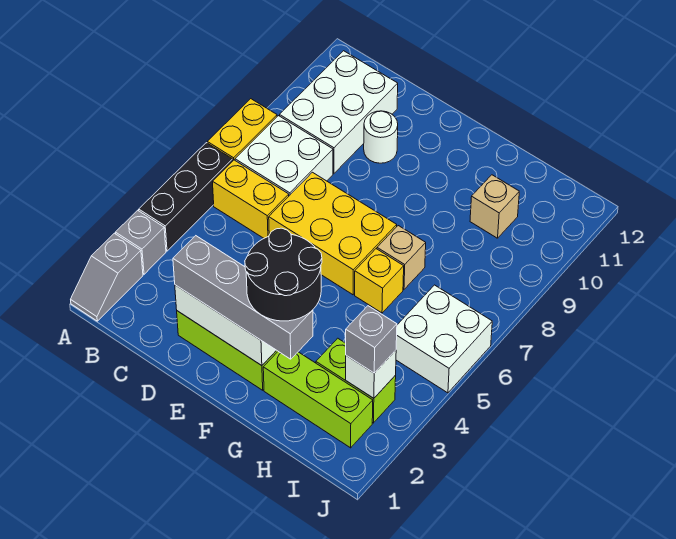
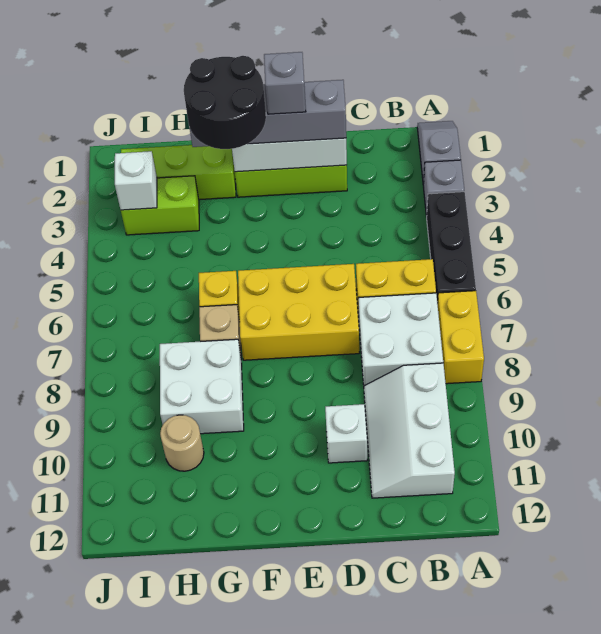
white brick B9:C11 level 1 -> white slope B9:C11 level 1 top B
white round brick D10 level 1 -> white brick D10 level 1
tan brick H10 level 1 -> tan round brick H10 level 1
grey brick I3 level 3 -> grey brick E2 level 4
white brick I5:J6 level 1 -> white brick G8:H9 level 1

